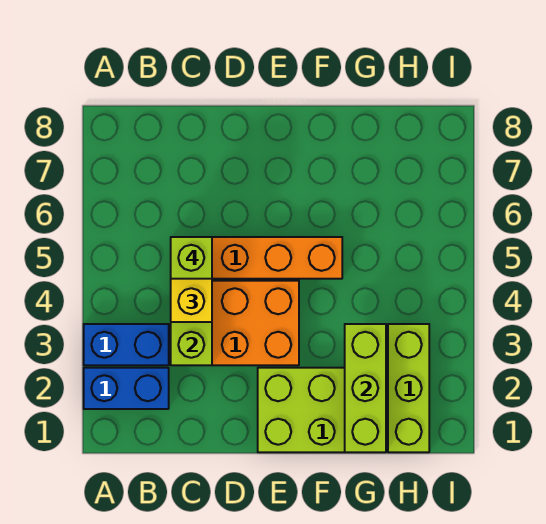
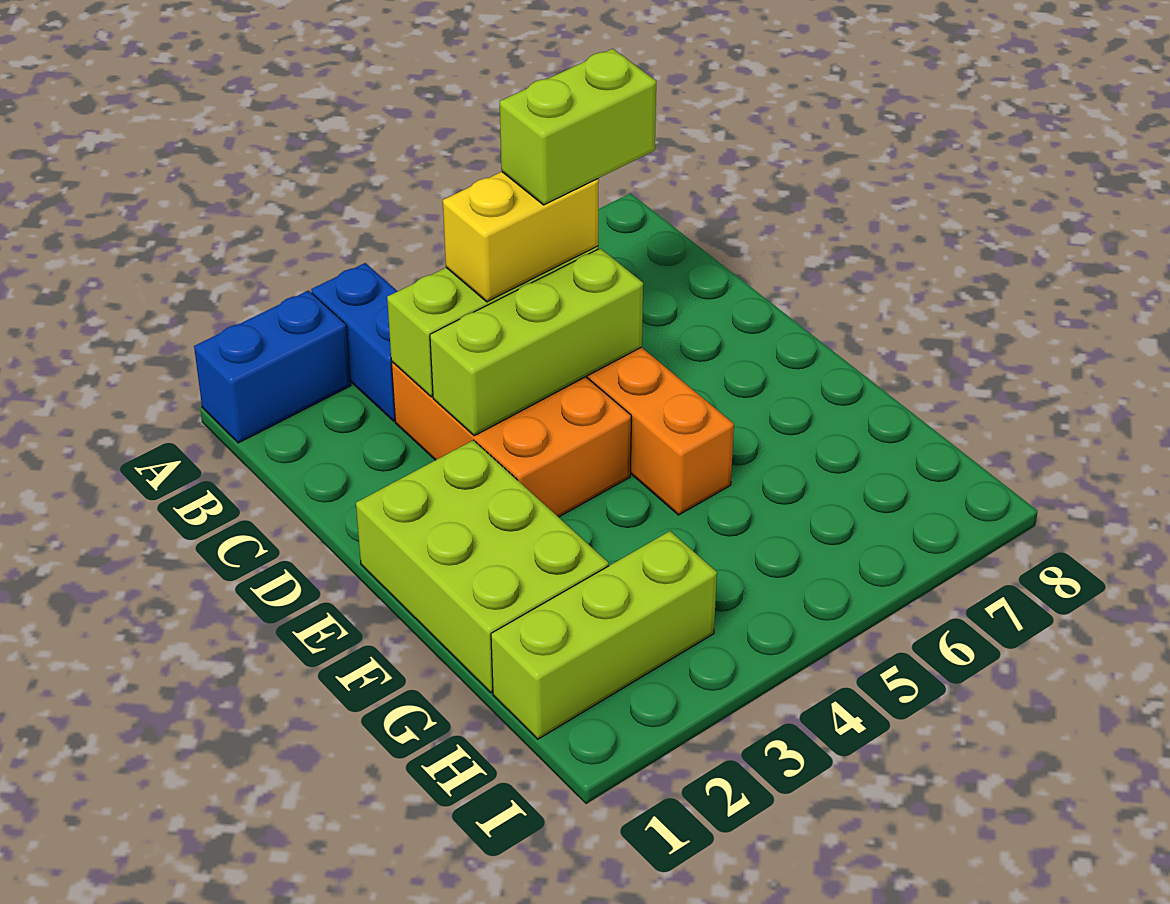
blue brick A2:B2 level 1 -> blue brick A1:A2 level 1
lime brick C5 level 4 -> lime brick C5:C6 level 4
lime brick G1:G3 level 2 -> lime brick D3:D5 level 2

